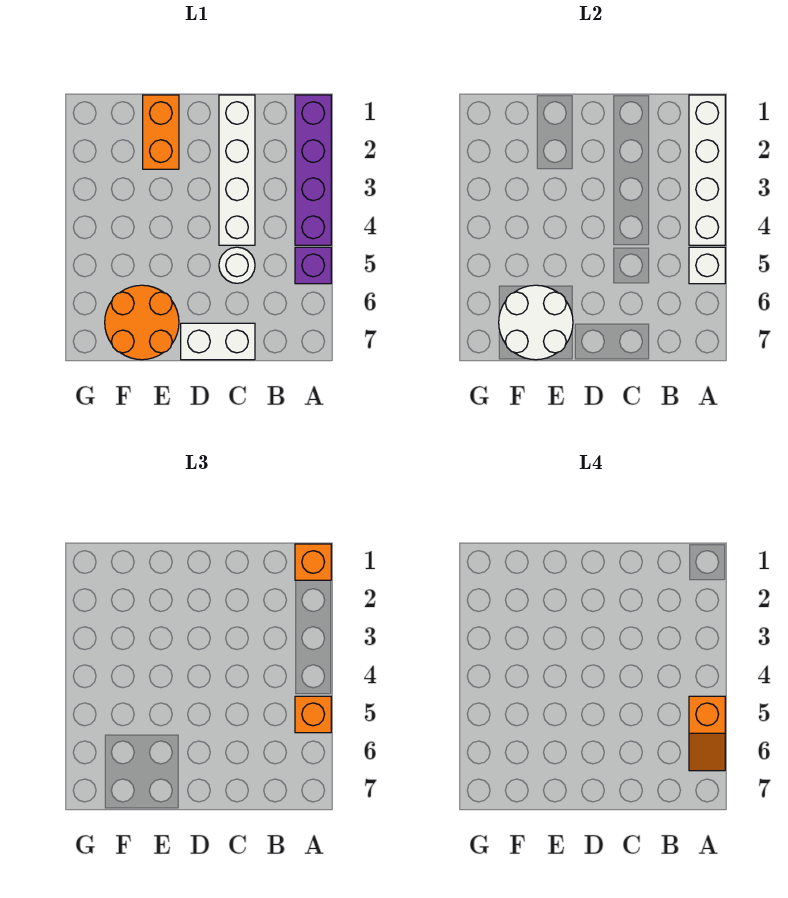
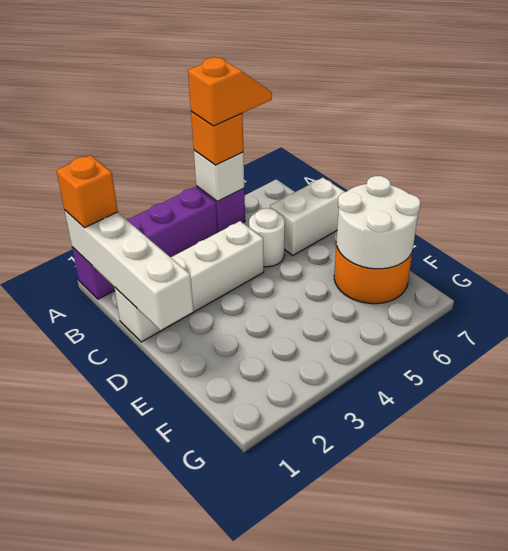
white brick A1:A4 level 2 -> white brick A1:D1 level 2
white brick C7:D7 level 1 -> white brick C6:C7 level 1
orange brick E1:E2 level 1 -> none

